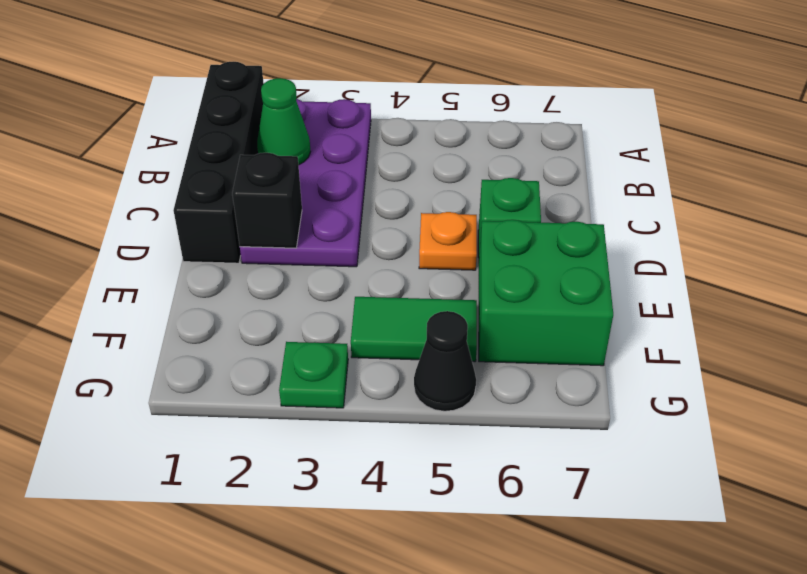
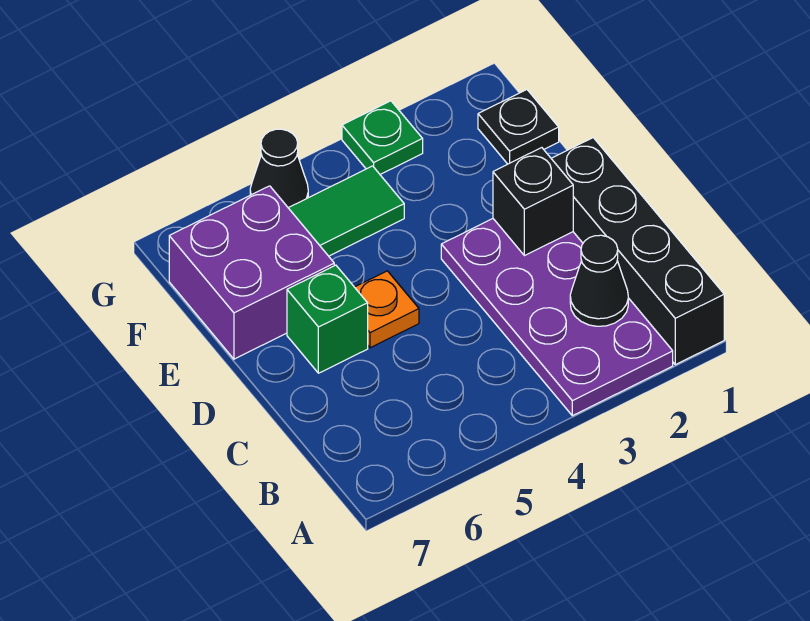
green cone B2 level 2 -> black cone B2 level 2
green brick E6:F7 level 1 -> purple brick E6:F7 level 1
none -> black plate F1 level 1

